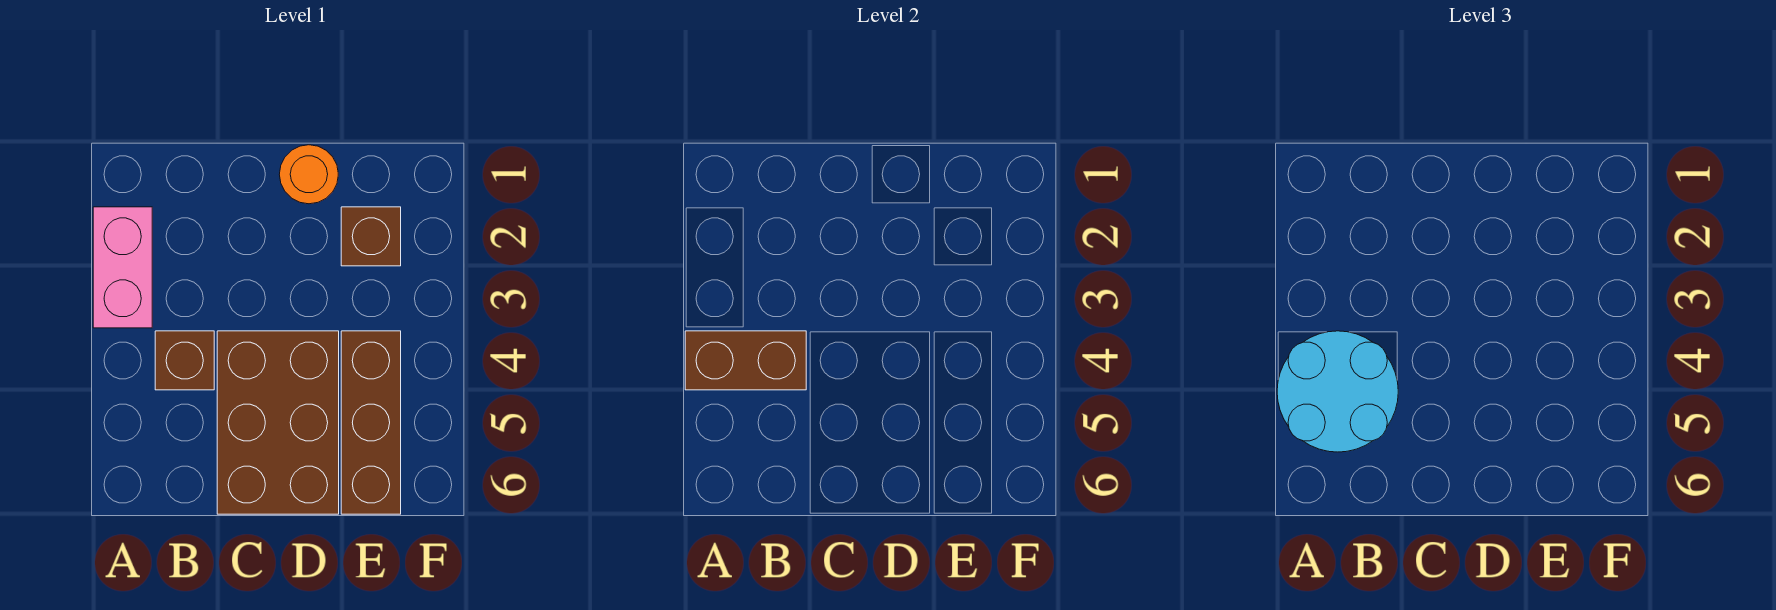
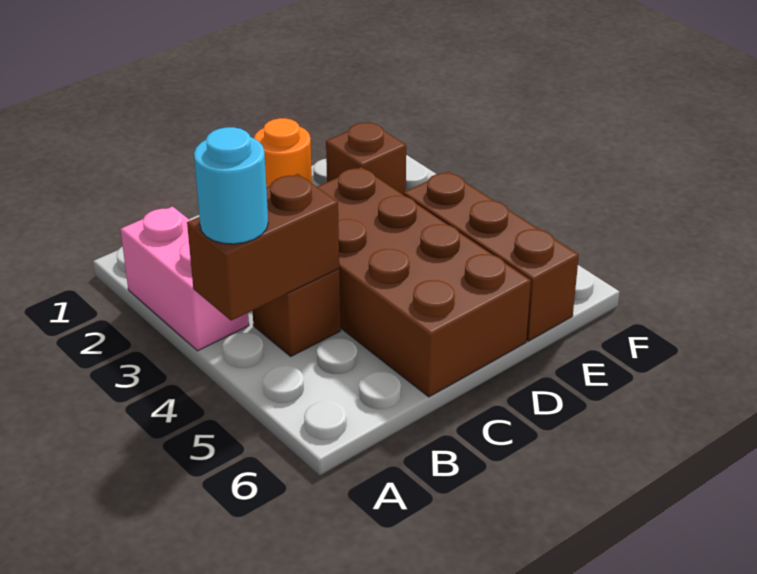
cyan round brick A4:B5 level 3 -> cyan round brick A4 level 3
brown brick C4:D6 level 1 -> brown brick C3:D6 level 1

